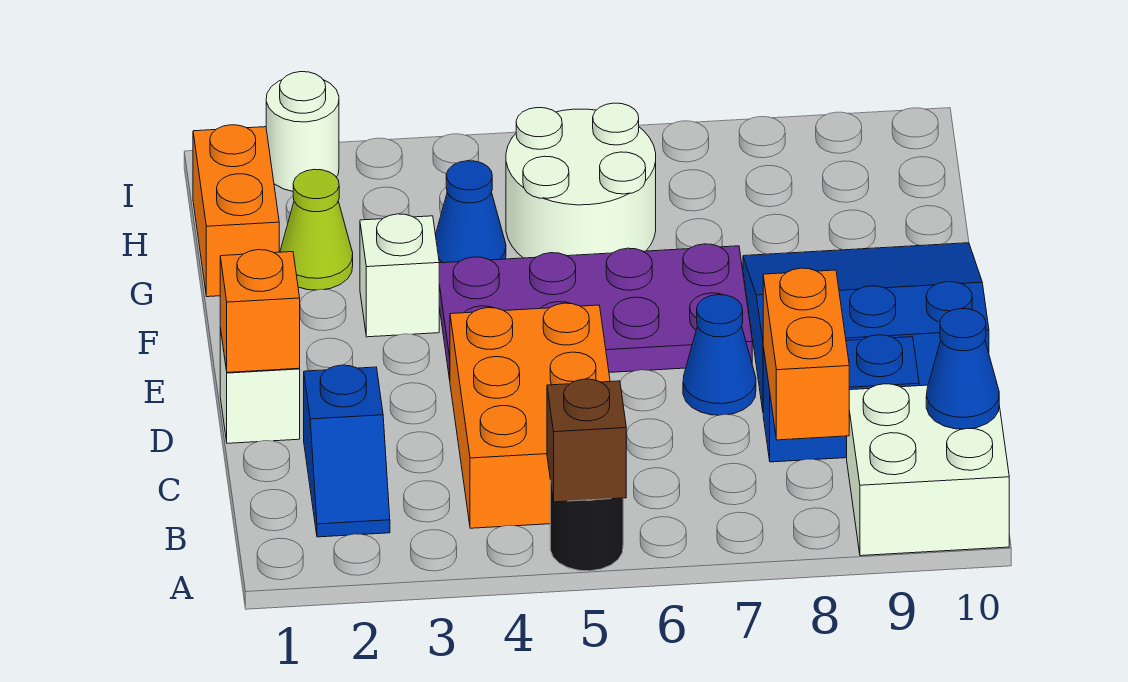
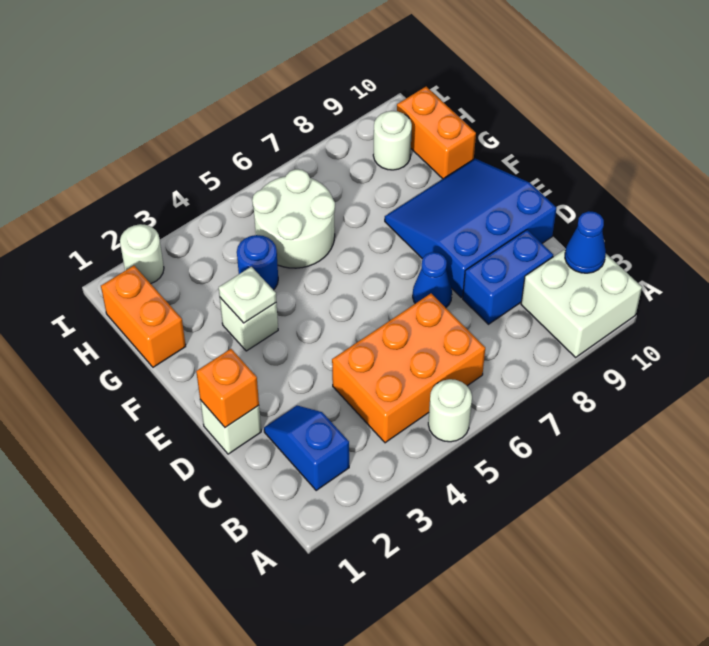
black round brick A5 level 1 -> white round brick A5 level 1
brown brick A5 level 2 -> none
blue slope B2:C2 level 1 top C -> blue slope B2:C2 level 1 top B
orange brick B4:D5 level 1 -> orange brick B4:C6 level 1
orange brick B8:C8 level 2 -> orange brick G10:H10 level 1
purple plate E4:F7 level 1 -> none
none -> white plate F3 level 2
lime cone G2 level 1 -> none
blue cone G4 level 1 -> blue round brick G4 level 1
none -> white round brick H9 level 1

